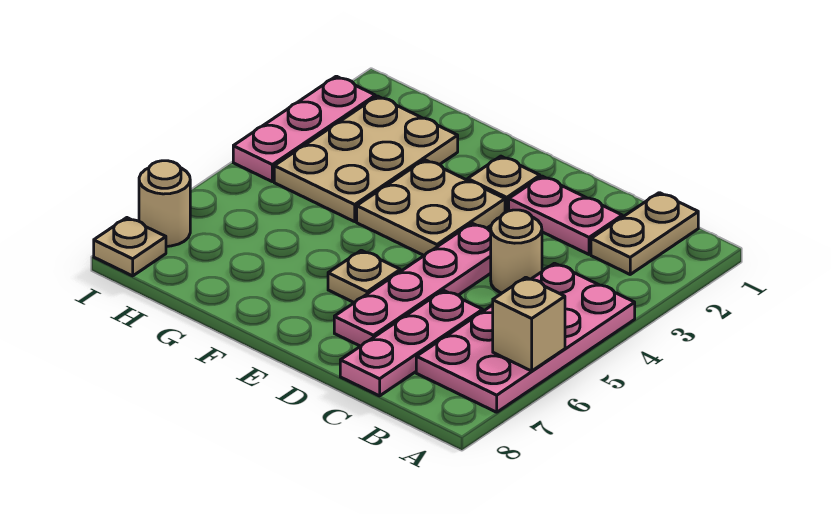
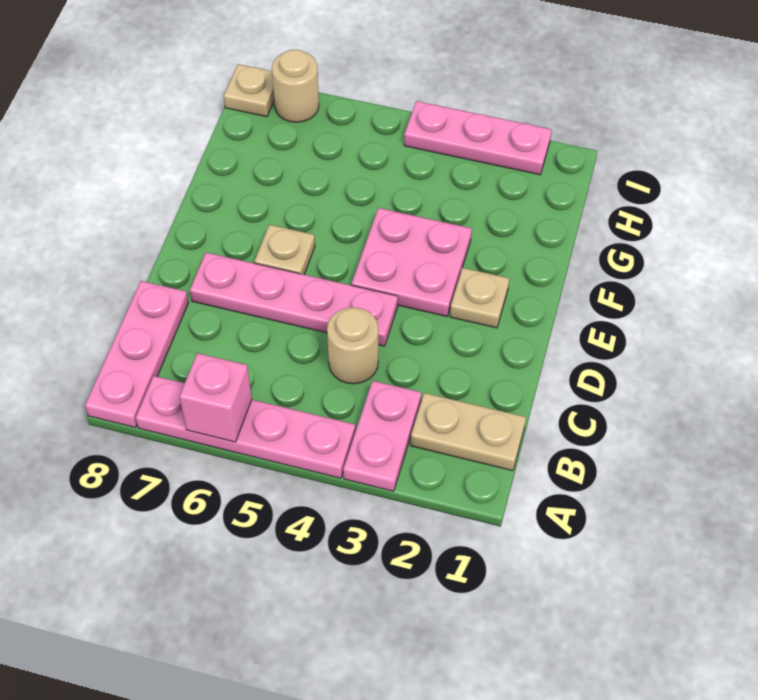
pink plate A4:B7 level 1 -> pink plate A4:A7 level 1
tan brick A6 level 2 -> pink brick A6 level 2
pink plate C2:D2 level 1 -> pink plate A3:B3 level 1
pink plate C6:C8 level 1 -> pink plate A8:C8 level 1
tan plate E3:F4 level 1 -> pink plate E3:F4 level 1
tan plate G2:H4 level 1 -> none

